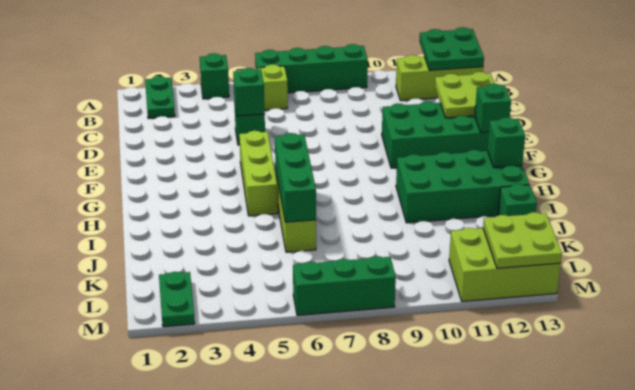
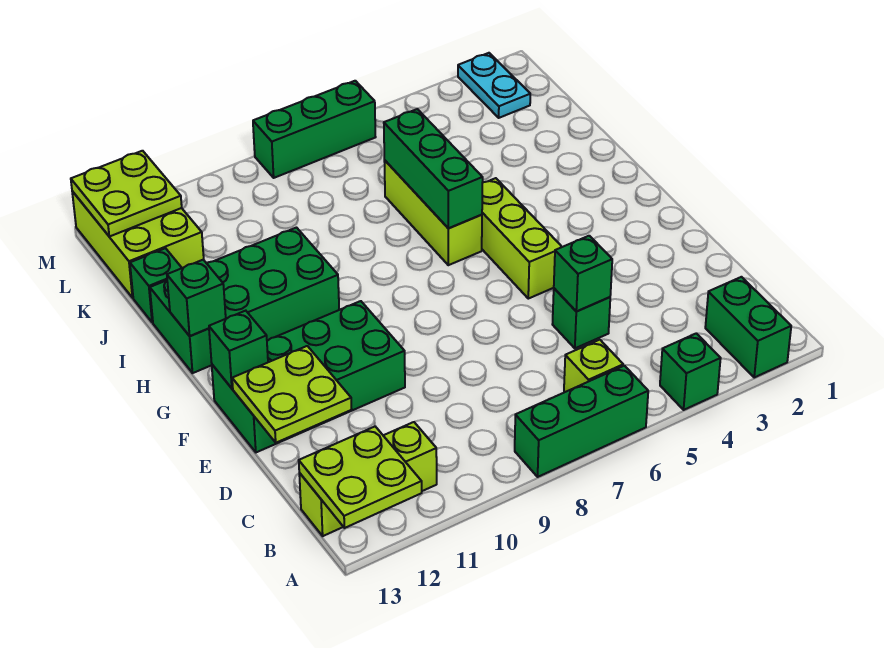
green plate A2:B2 level 1 -> green brick A2:B2 level 1
green brick A6:A9 level 1 -> green brick A6:A8 level 1
green plate A12:B13 level 2 -> lime plate A12:B13 level 2
green plate L2:M2 level 1 -> cyan plate L2:M2 level 1
lime brick L11:M13 level 1 -> lime brick K12:M13 level 1

